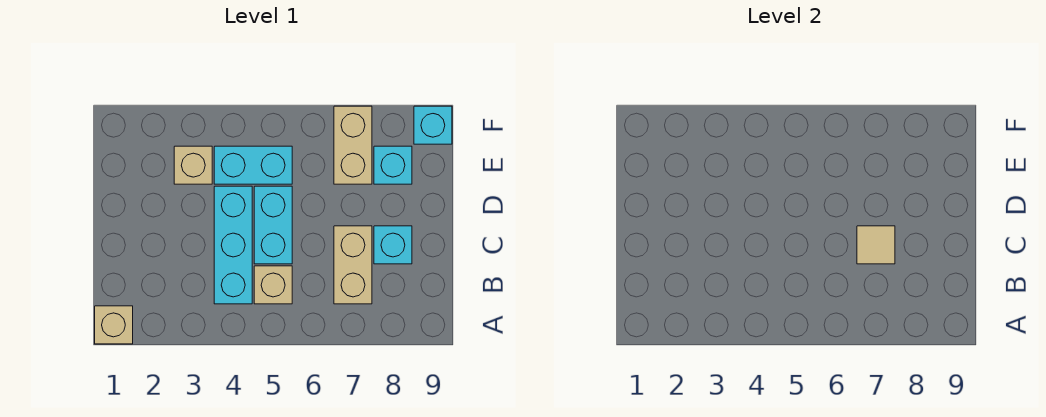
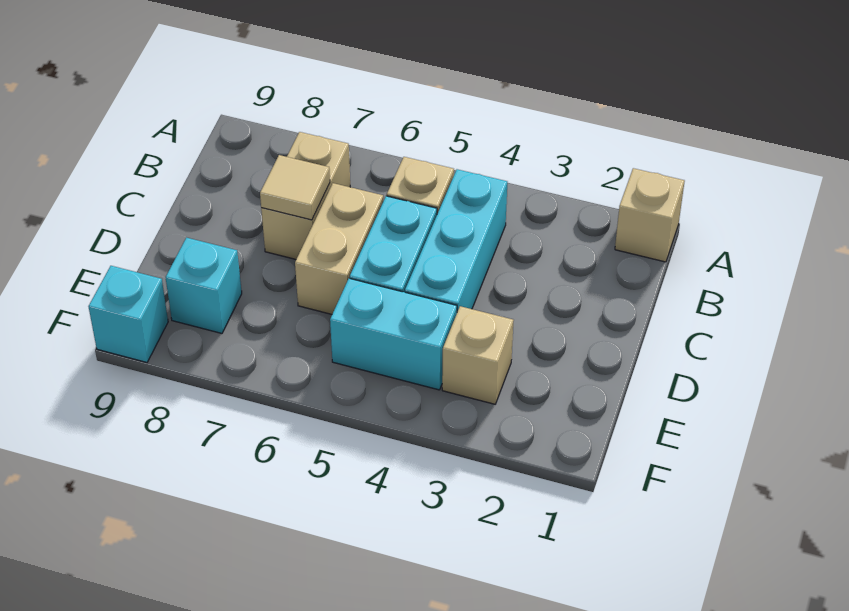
cyan brick C8 level 1 -> none
tan brick E7:F7 level 1 -> tan brick C6:D6 level 1

